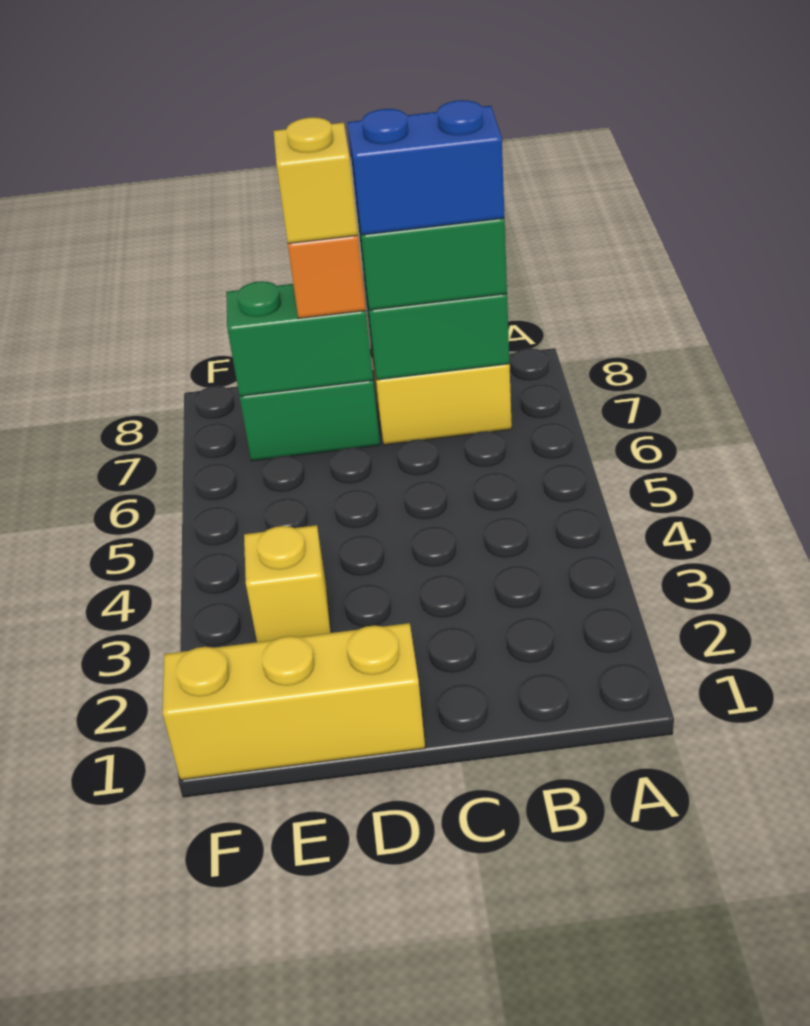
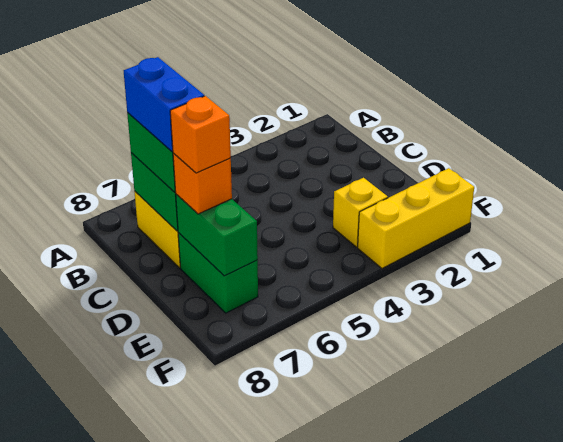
yellow brick D1:F1 level 1 -> yellow brick F1:F3 level 1
yellow brick D7 level 4 -> orange brick D7 level 4

